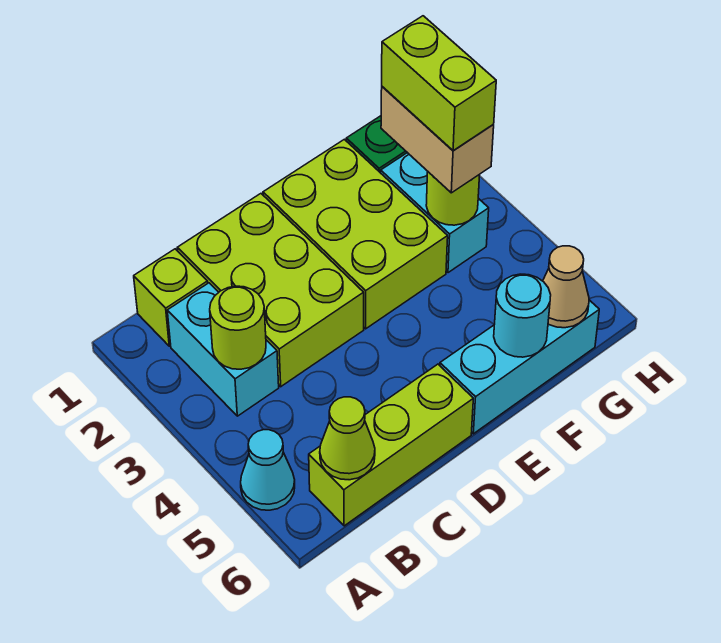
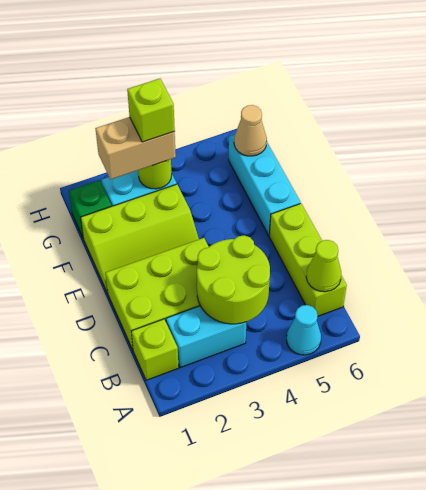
lime round brick B3 level 2 -> lime round brick B3:C4 level 2
lime brick E1:F3 level 1 -> lime slope E1:F3 level 1 top F
cyan round brick F6 level 2 -> none
lime brick G2:G3 level 4 -> lime brick G3 level 4

